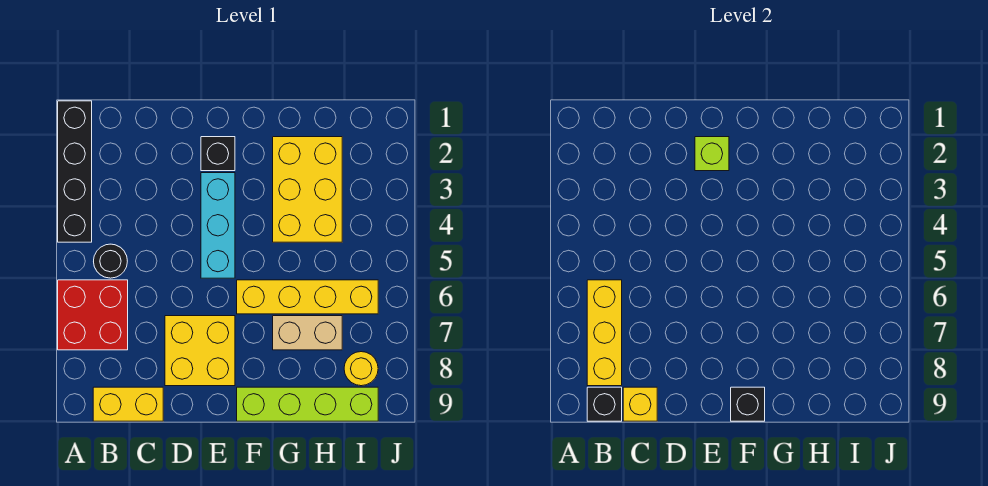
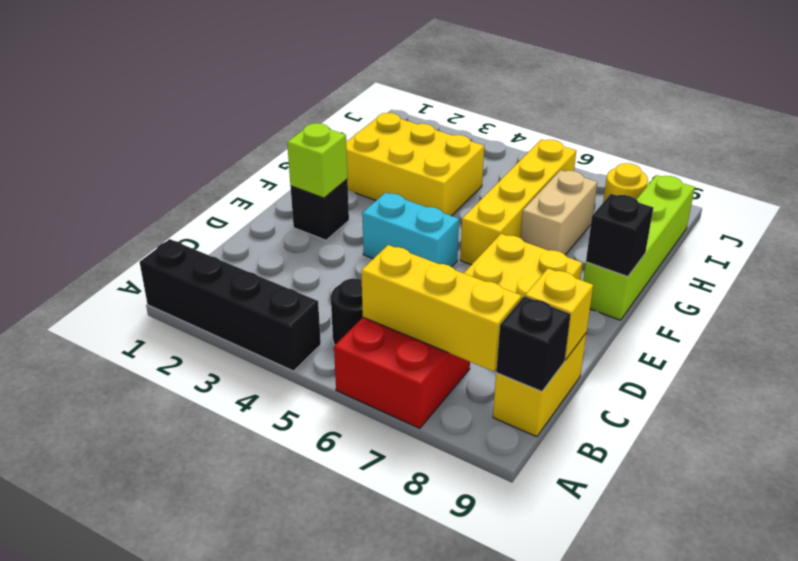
cyan brick E3:E5 level 1 -> cyan brick E4:E5 level 1

